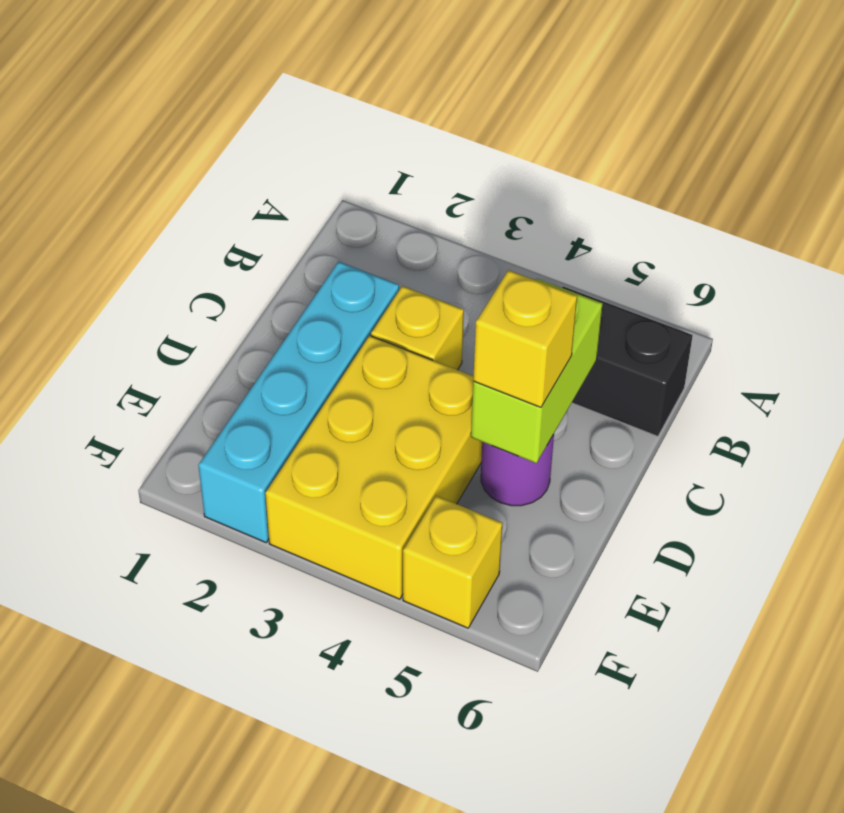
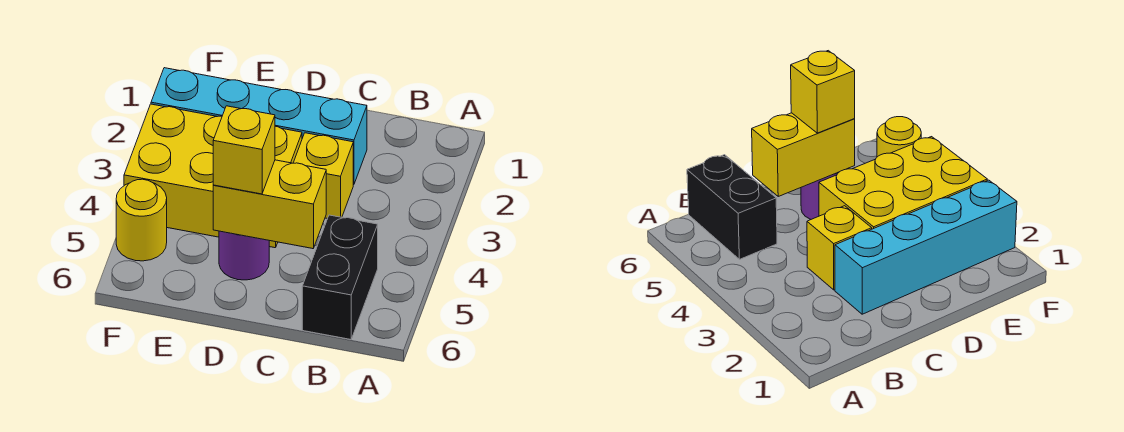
lime brick C5:D5 level 2 -> yellow brick C5:D5 level 2
yellow brick F5 level 1 -> yellow round brick F5 level 1

